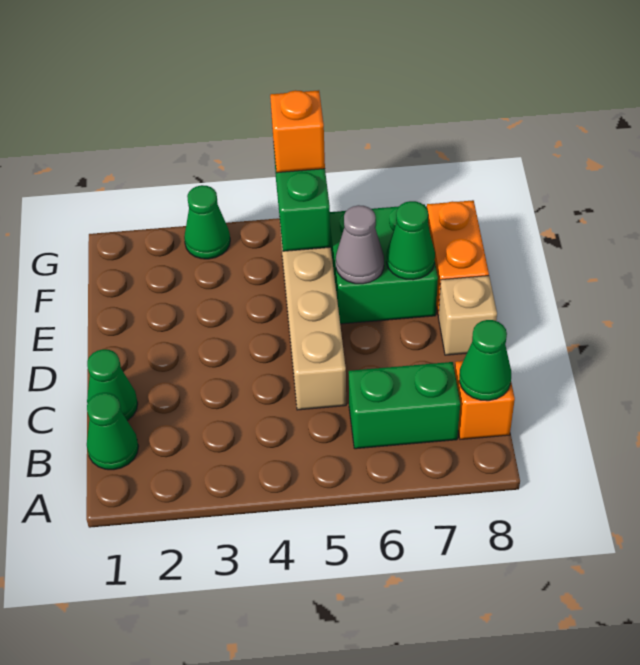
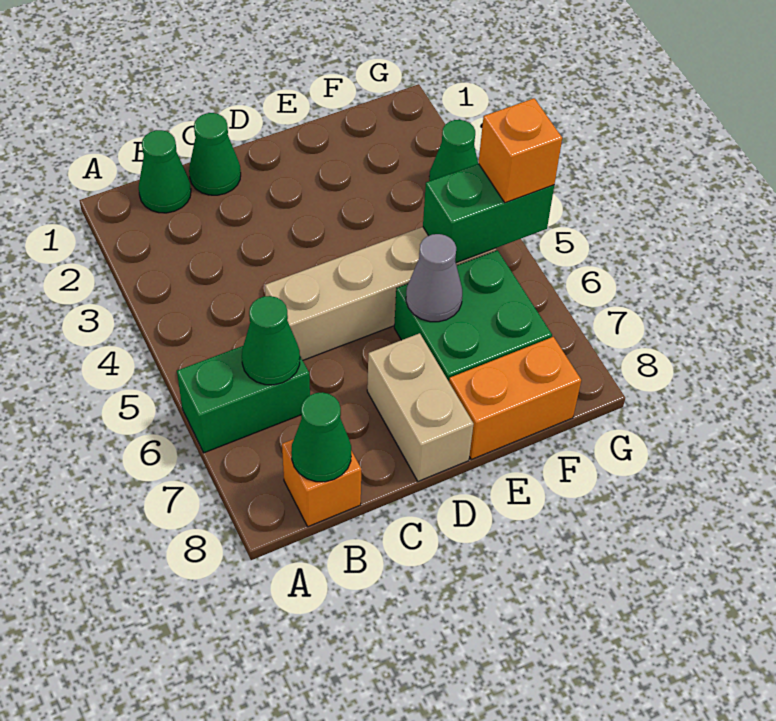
green brick B6:B7 level 1 -> green brick A6:B6 level 1
tan brick D8 level 1 -> tan brick D7:D8 level 1
green cone E7 level 2 -> green cone B6 level 2

